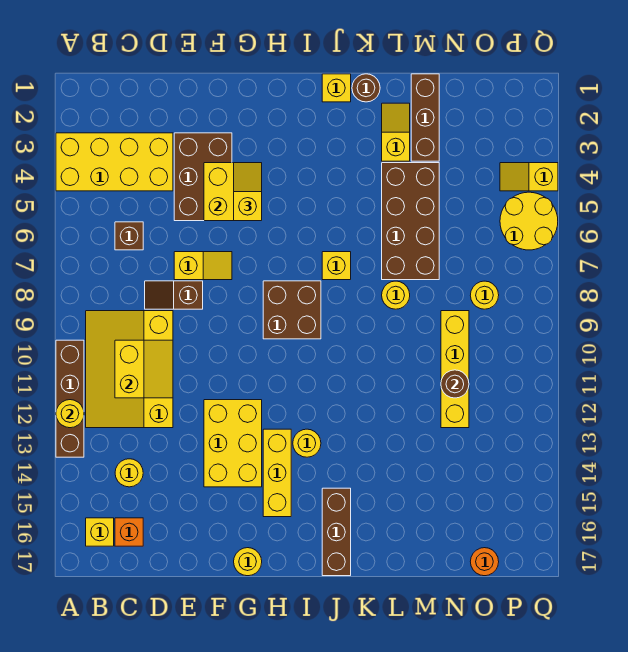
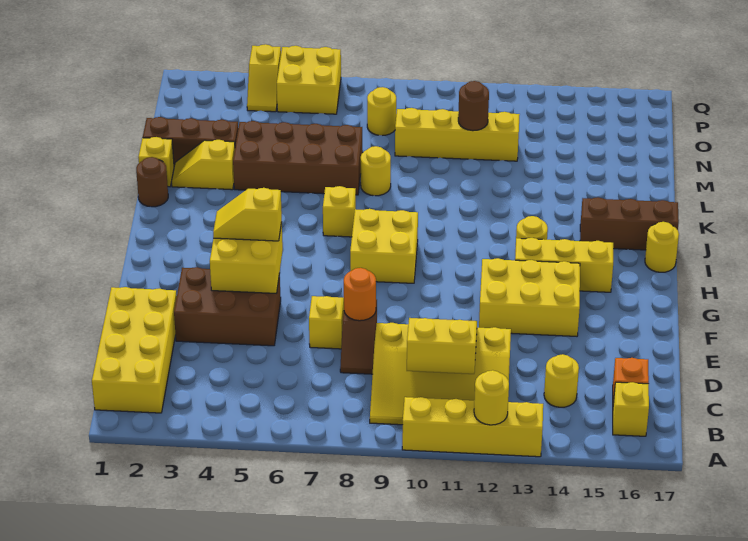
yellow brick A3:D4 level 1 -> yellow brick B1:E2 level 1
brown brick A10:A13 level 1 -> yellow brick A10:A13 level 1
brown brick C6 level 1 -> none
yellow round brick G17 level 1 -> yellow round brick I17 level 1
brown brick H8:I9 level 1 -> yellow brick H8:I9 level 1
yellow brick J1 level 1 -> yellow brick L1 level 1
orange round brick O17 level 1 -> orange round brick E8 level 2
yellow round brick P5:Q6 level 1 -> yellow brick P5:Q6 level 1

